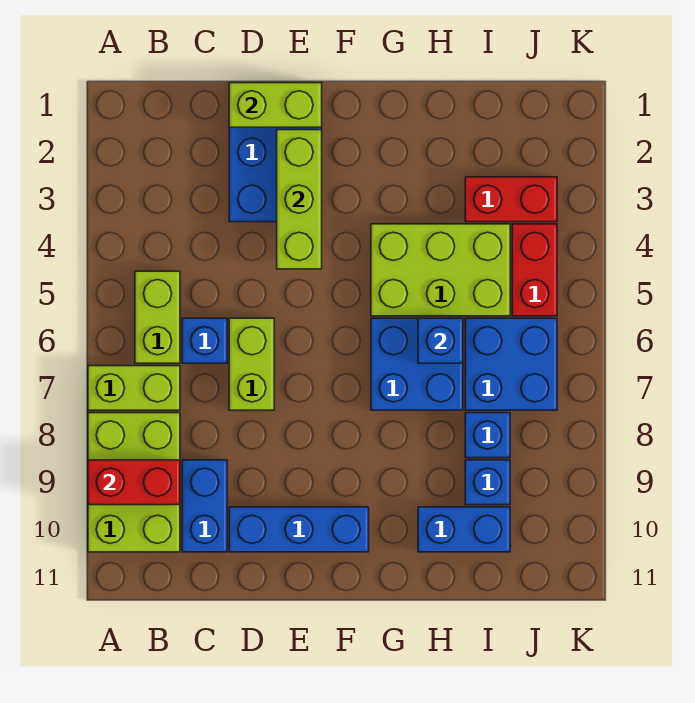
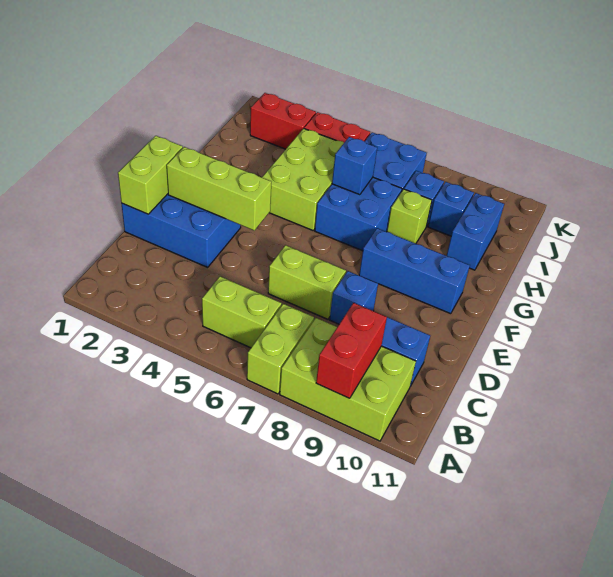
blue brick C6 level 1 -> blue brick D8 level 1
blue brick D10:F10 level 1 -> blue brick F8:F10 level 1
none -> lime brick H8 level 1
red brick I3:J3 level 1 -> red brick J2:J3 level 1

